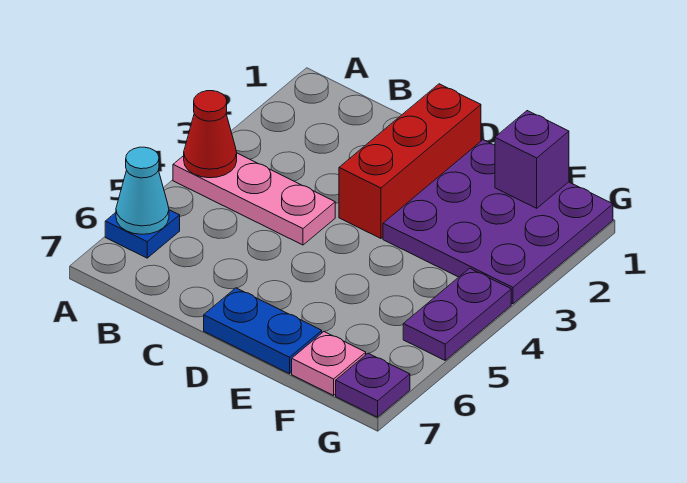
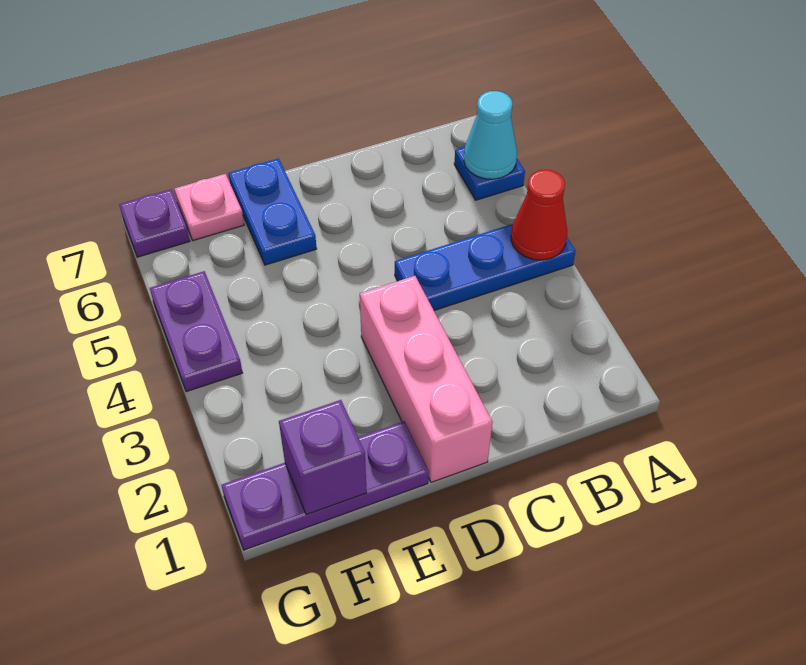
pink plate A4:C4 level 1 -> blue plate A4:C4 level 1
red brick D1:D3 level 1 -> pink brick D1:D3 level 1
blue plate D7:E7 level 1 -> blue plate E6:E7 level 1
purple plate E1:G3 level 1 -> purple plate E1:G1 level 1

